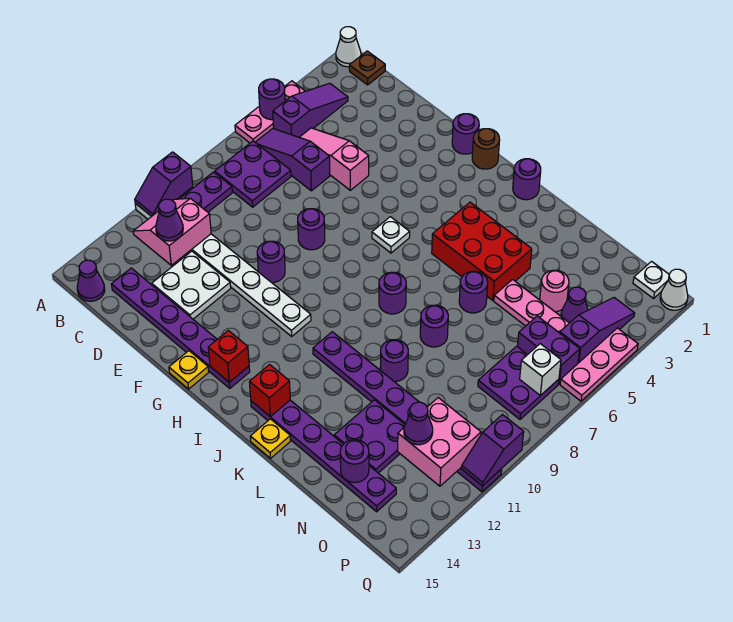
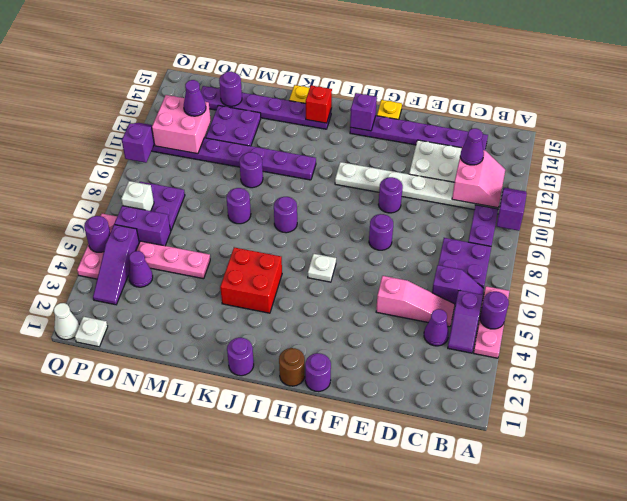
white cone A1 level 1 -> none
brown plate B1 level 1 -> none
purple slope B3:B5 level 1 top 5 -> purple slope B4:B5 level 1 top 5
purple slope B6:D6 level 1 top D -> purple slope B6:C6 level 1 top C
purple cone B15 level 1 -> purple cone C4 level 1
red brick H14 level 2 -> purple brick H14 level 2
red brick J4:L5 level 1 -> red brick J4:K5 level 1
purple round brick L6 level 1 -> purple round brick Q5 level 2
pink round brick N4 level 1 -> none

